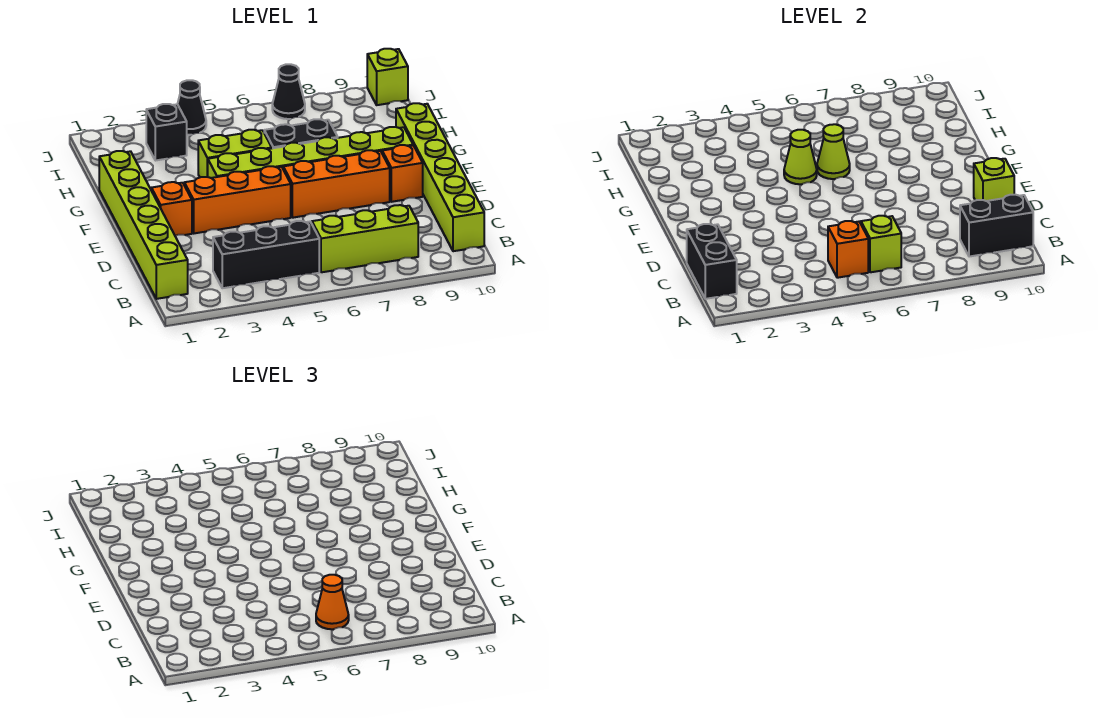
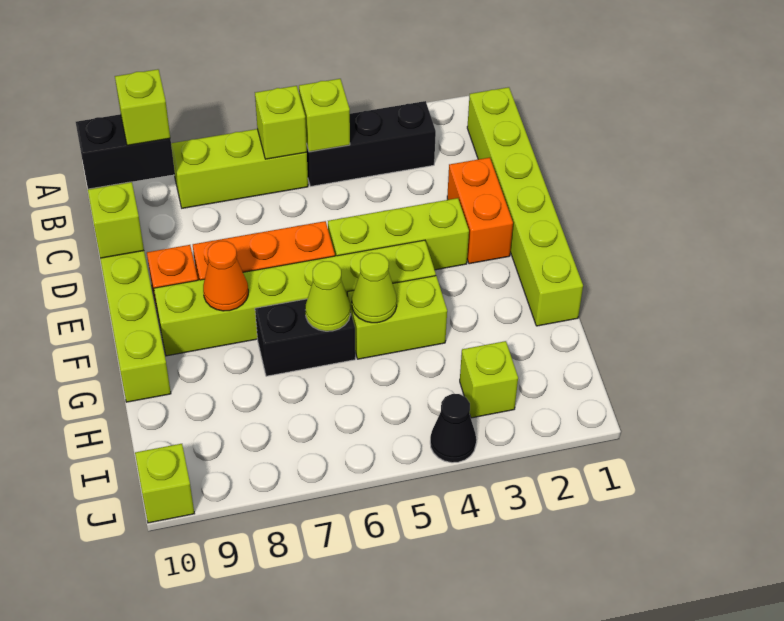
black brick B1:C1 level 2 -> none
orange brick B5 level 2 -> lime brick B5 level 2
orange cone B6 level 3 -> orange cone F8 level 2
none -> lime brick B9 level 3
orange brick E2 level 1 -> orange brick D2:E2 level 1
orange brick E3:E5 level 1 -> lime brick E3:E5 level 1
black brick I3 level 1 -> lime brick I3 level 1
black cone J7 level 1 -> none

